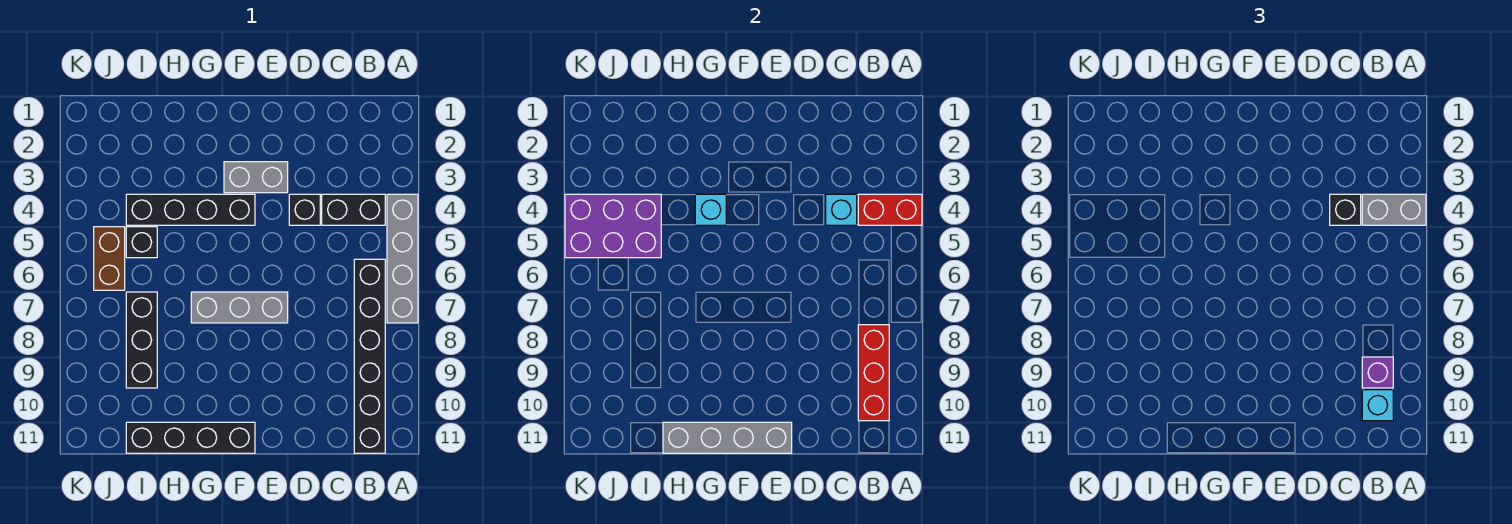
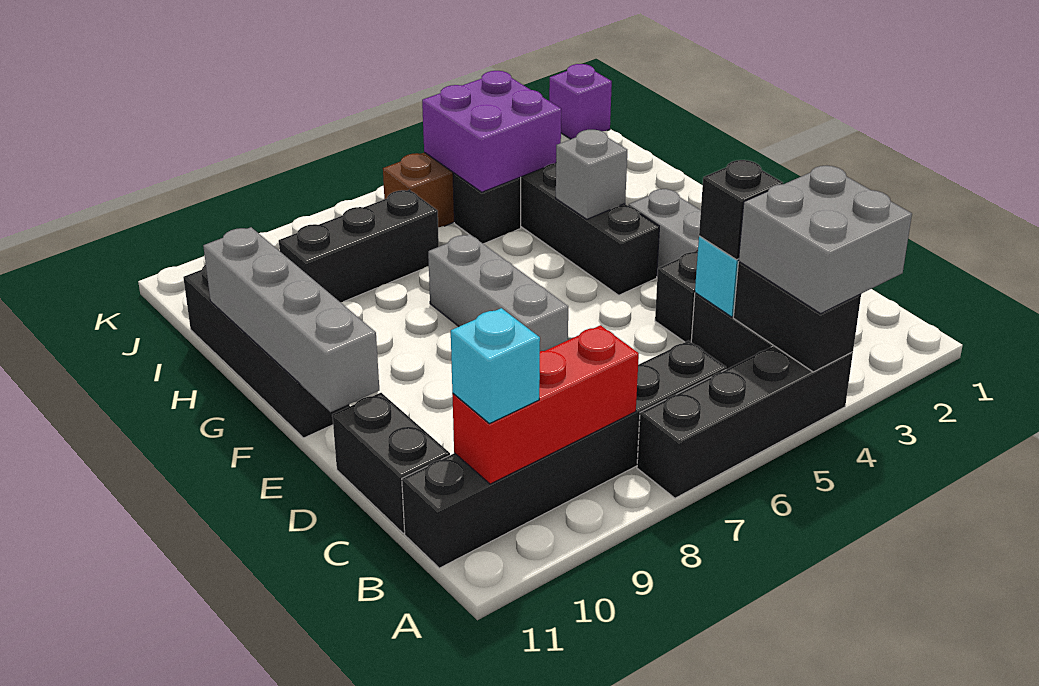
grey brick A4:A7 level 1 -> black brick A4:A7 level 1
red brick A4:B4 level 2 -> black brick A4:B4 level 2
grey brick A4:B4 level 3 -> grey brick A3:B4 level 3
purple brick B9 level 3 -> purple brick K1 level 1
none -> black brick C11:D11 level 1
cyan brick G4 level 2 -> grey brick G4 level 2
purple brick I4:K5 level 2 -> purple brick I4:J5 level 2

